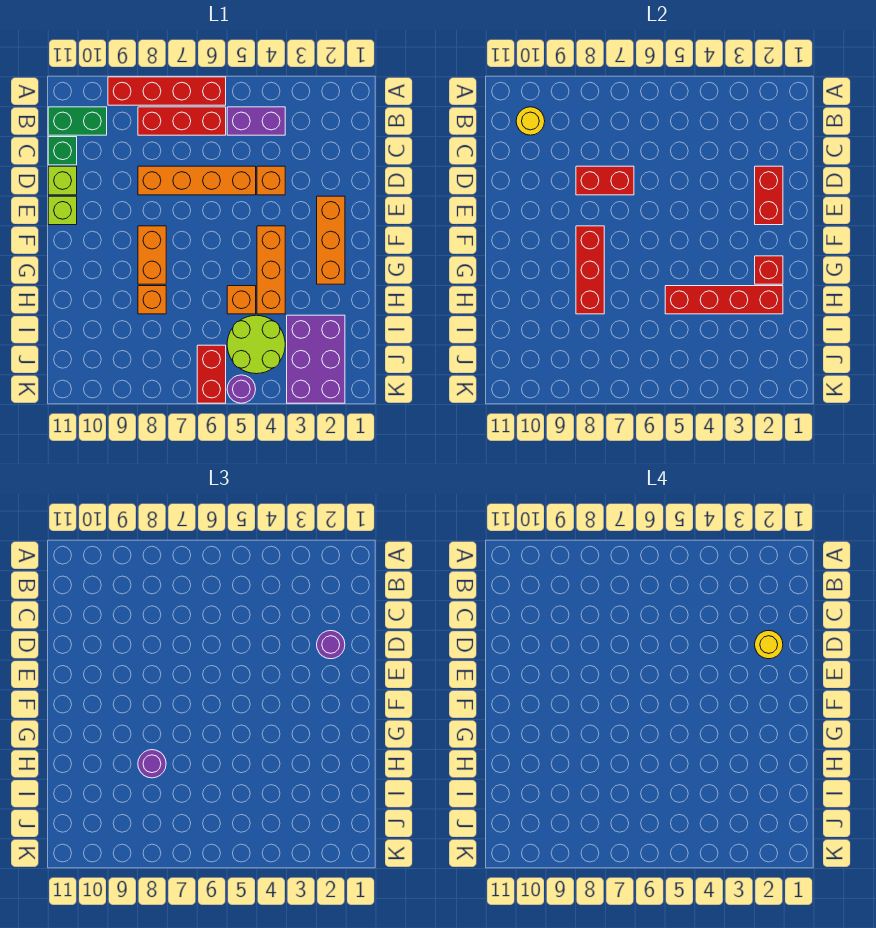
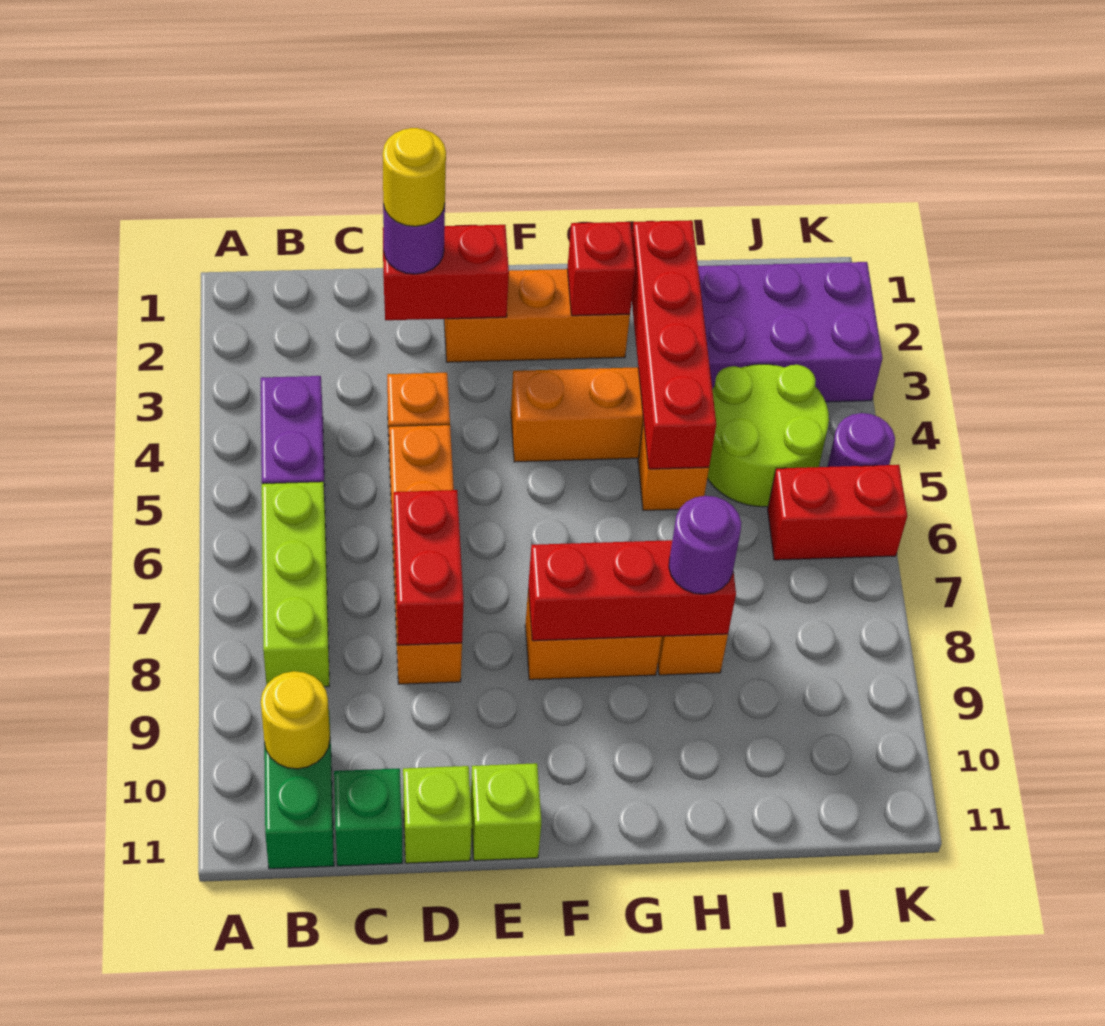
red brick A6:A9 level 1 -> none
red brick B6:B8 level 1 -> lime brick B6:B8 level 1

